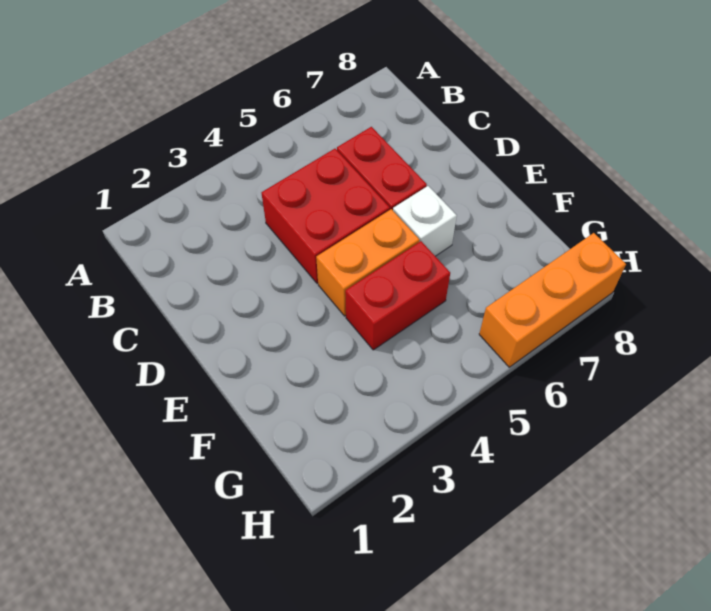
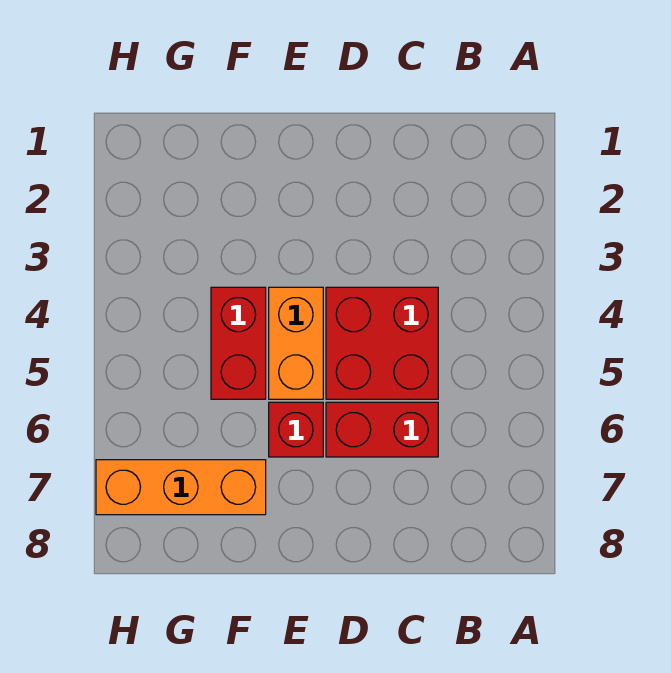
white brick E6 level 1 -> red brick E6 level 1
orange brick H6:H8 level 1 -> orange brick F7:H7 level 1

